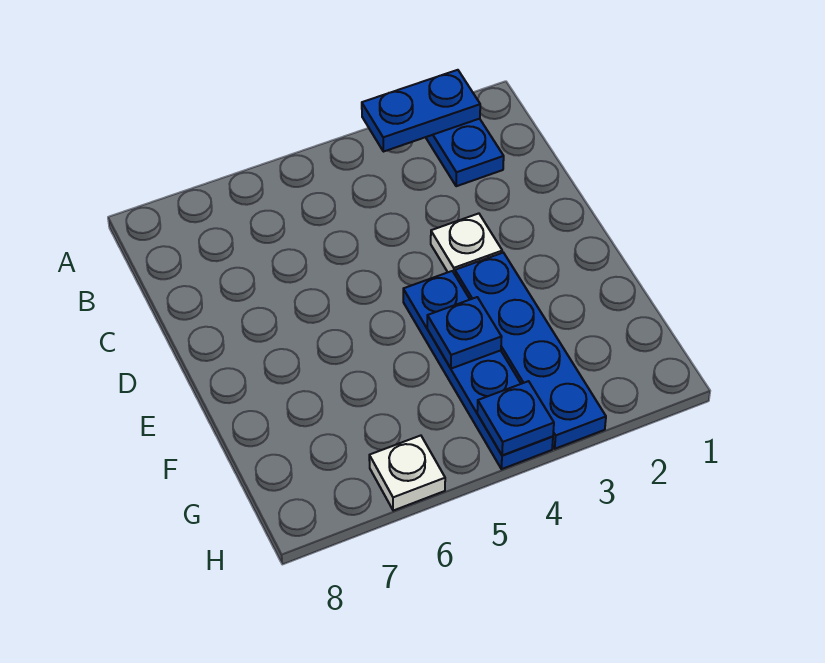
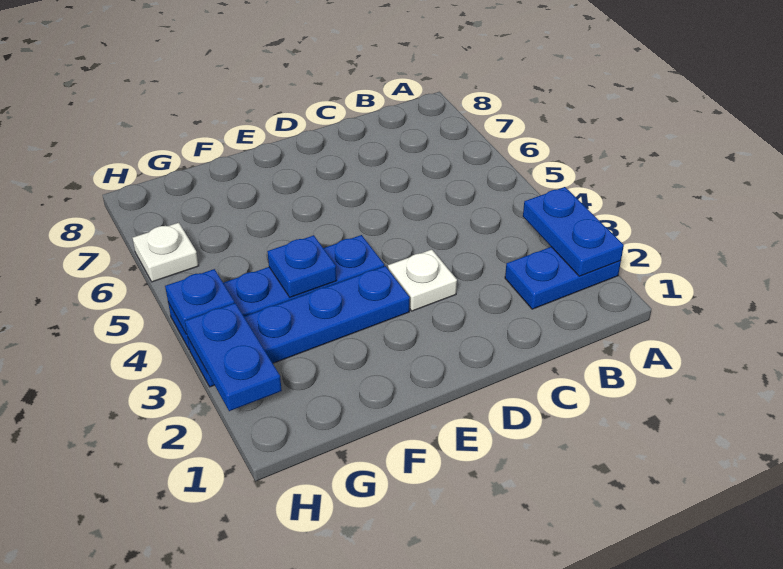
none -> blue plate H2:H3 level 2

